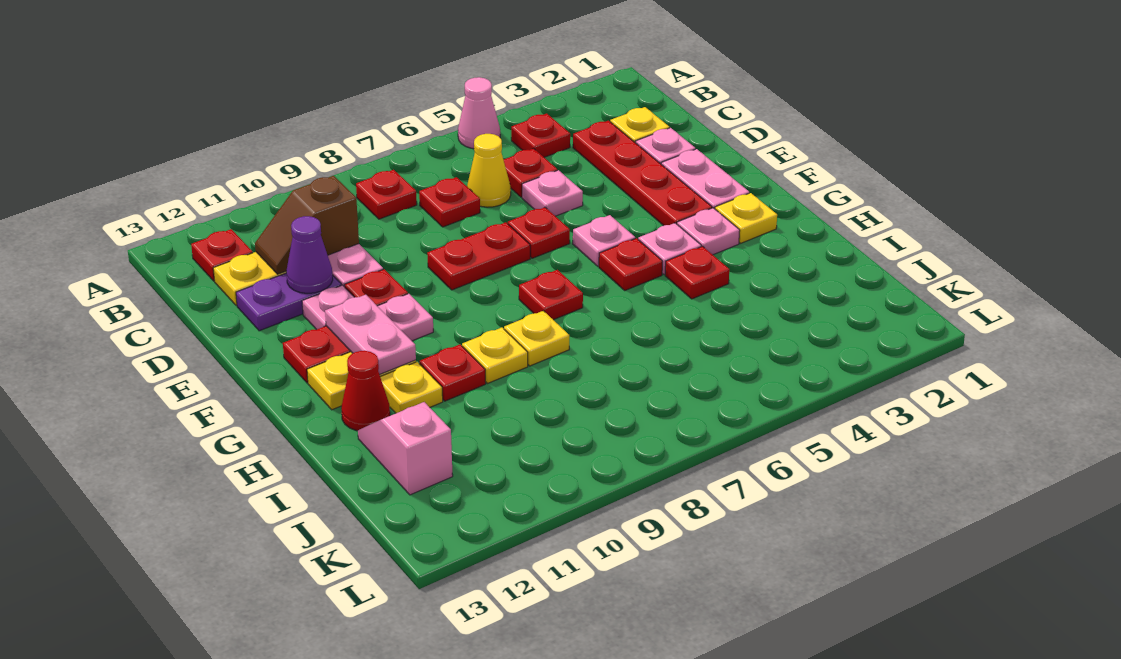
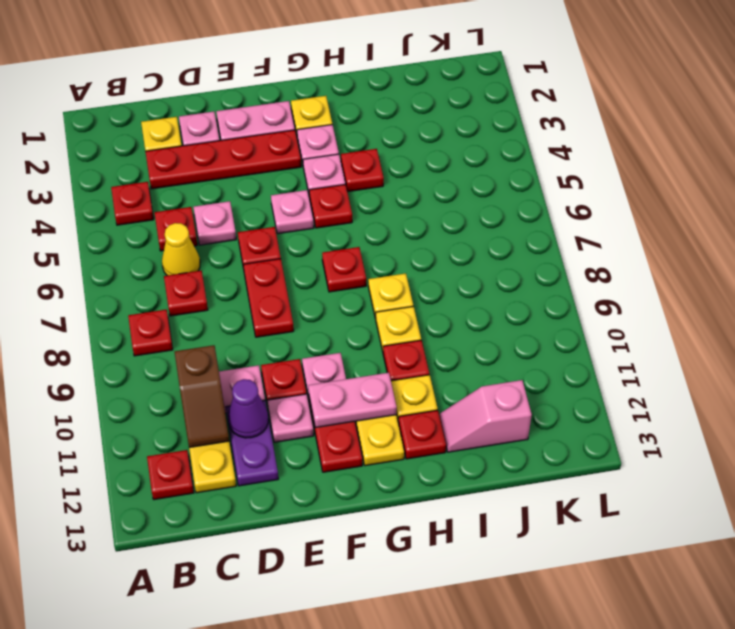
pink cone A5 level 1 -> none
red cone H12 level 1 -> red plate H12 level 1

